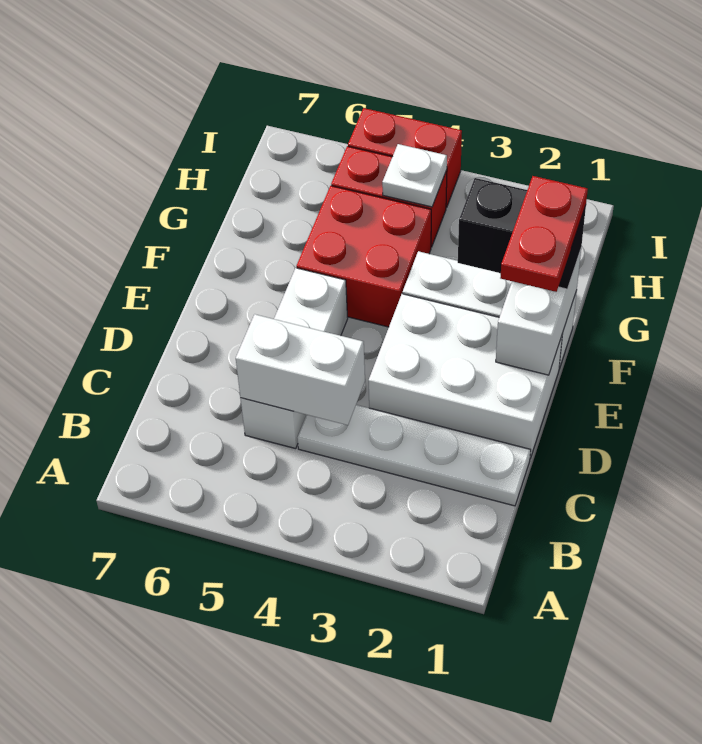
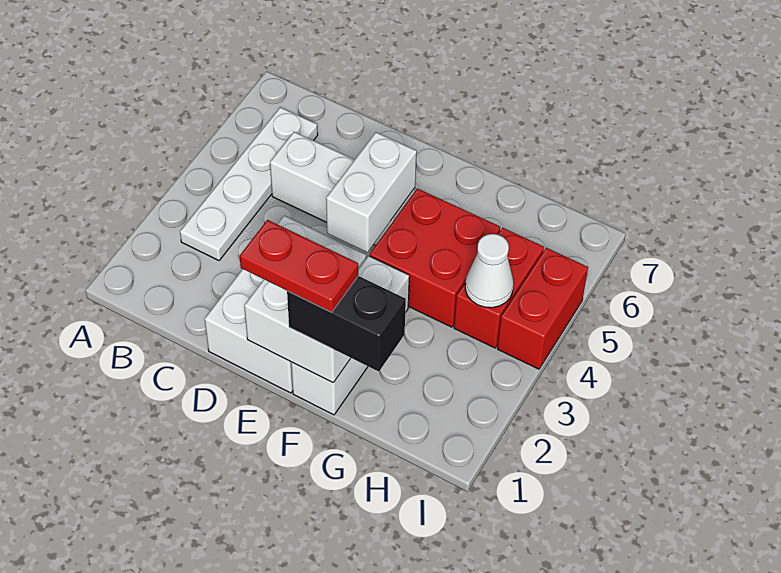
white plate C1:C4 level 1 -> white plate B3:B6 level 1
white brick C4:C5 level 2 -> white brick E4:E5 level 2
black brick F1:F2 level 3 -> black brick F1:G1 level 3
white plate H4 level 2 -> white cone H4 level 2

